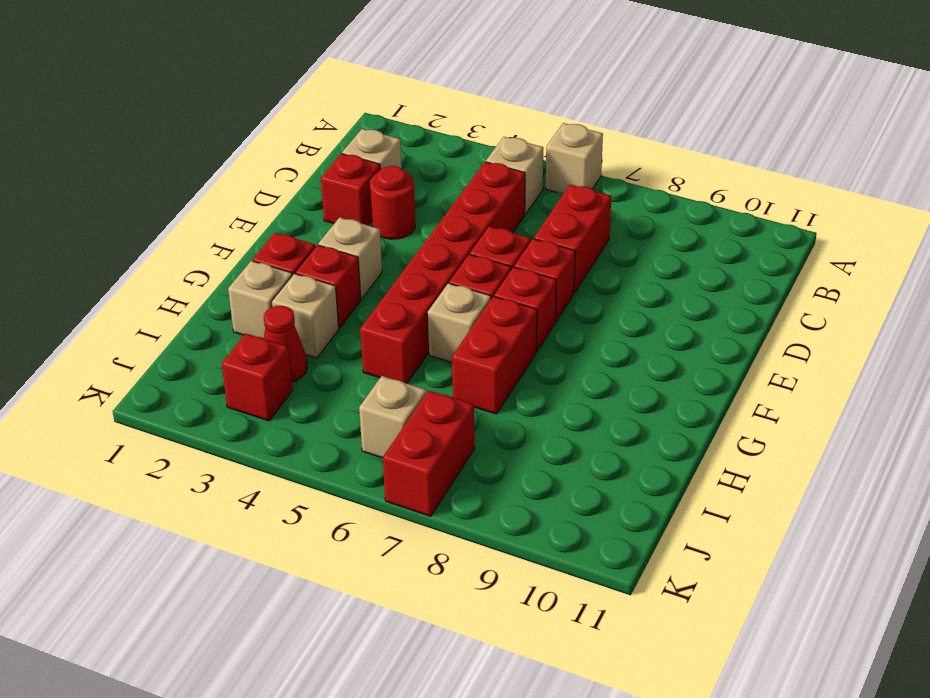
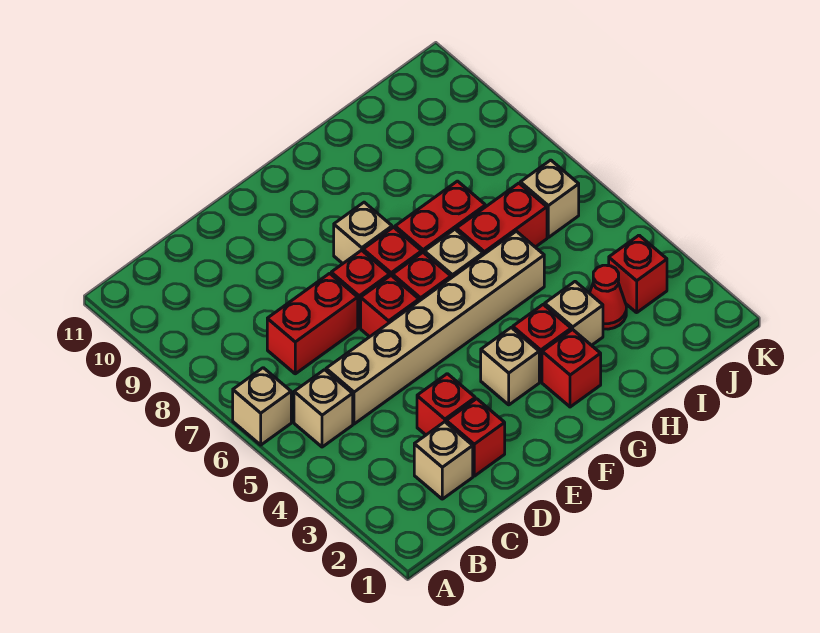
red brick C5:H5 level 1 -> tan brick C5:H5 level 1
red round brick D3 level 1 -> red brick D3 level 1
tan brick H2 level 1 -> tan brick F8 level 1
red brick J7:K7 level 1 -> red brick H6:I6 level 1

